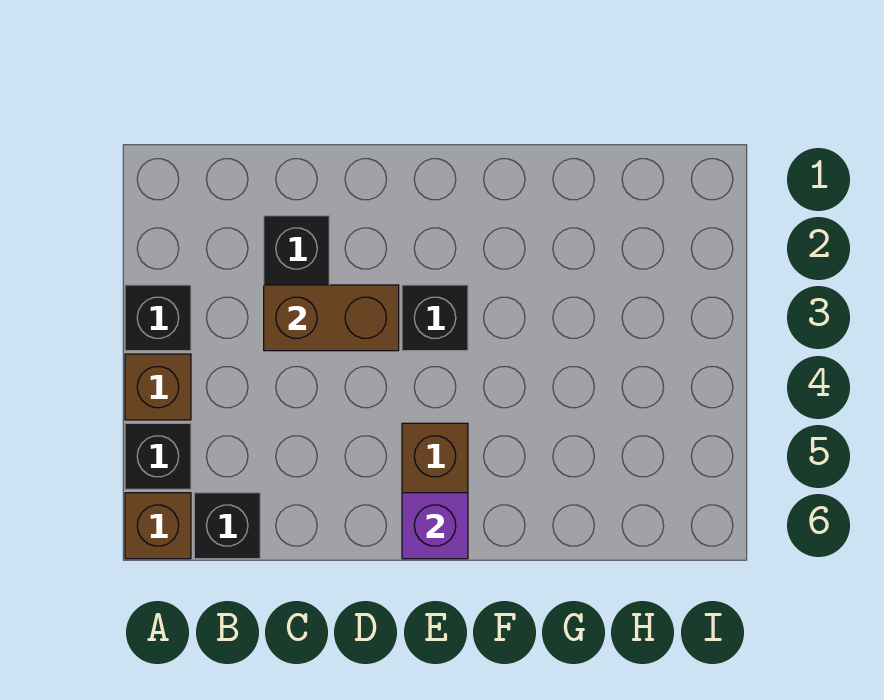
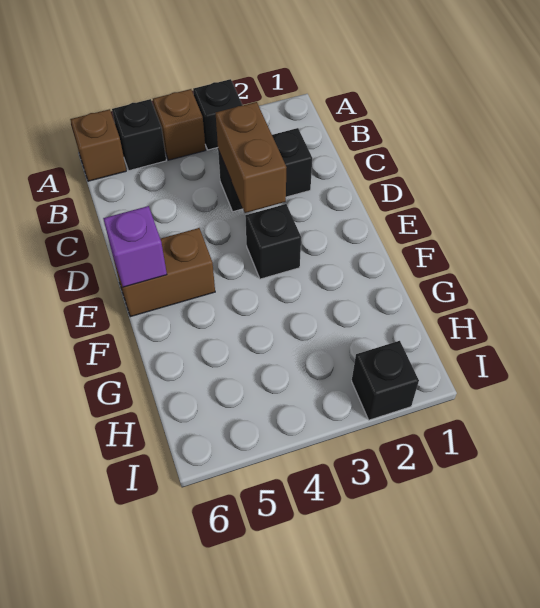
black brick B6 level 1 -> black brick I2 level 1

